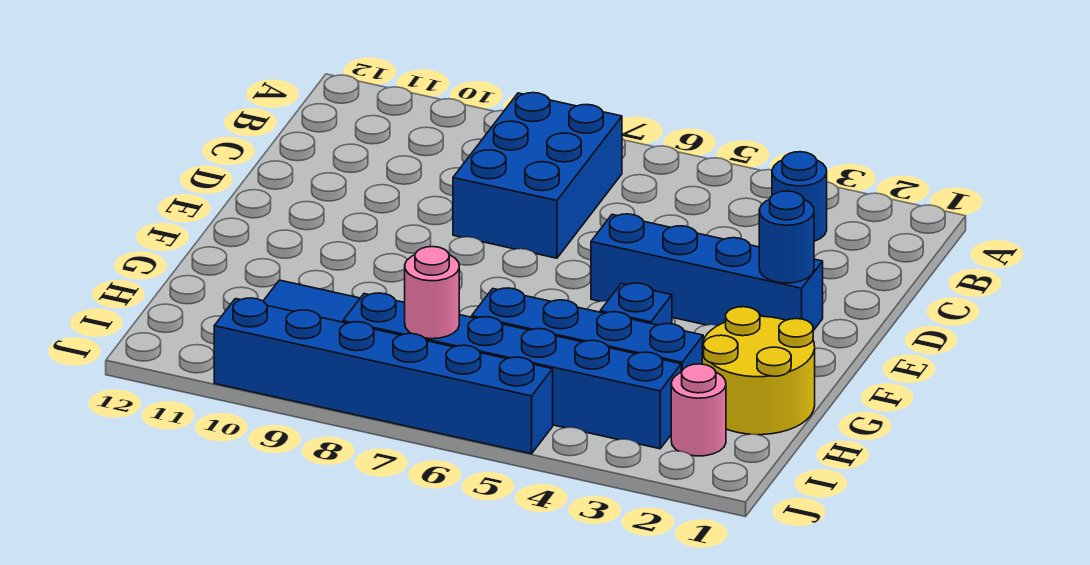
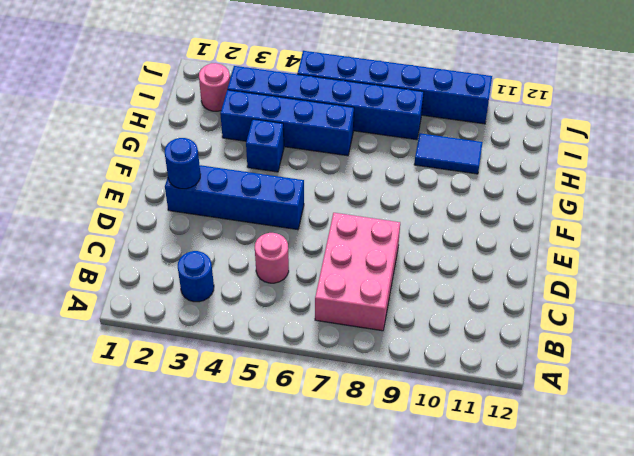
blue brick B7:D8 level 1 -> pink brick B7:D8 level 1
yellow round brick G1:H2 level 1 -> none
pink round brick I7 level 2 -> pink round brick C5 level 1

